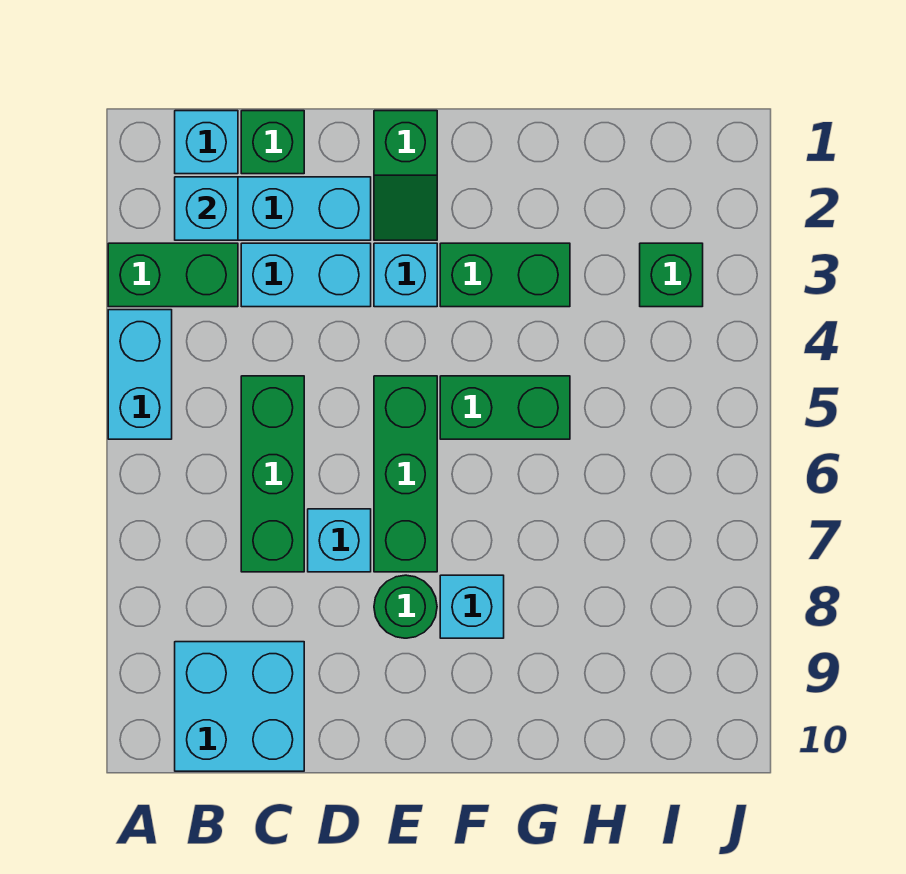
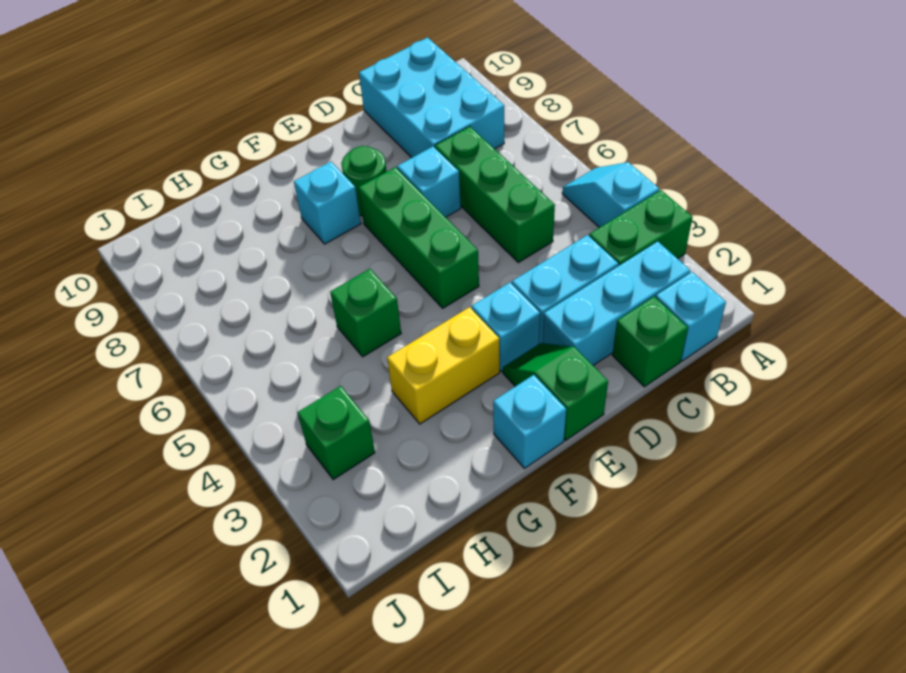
cyan brick A4:A5 level 1 -> cyan slope A4:A5 level 1 top 4
cyan brick B2 level 2 -> cyan brick F1 level 1
cyan brick B9:C10 level 1 -> cyan brick B8:C10 level 1
green brick F3:G3 level 1 -> yellow brick F3:G3 level 1
green brick F5:G5 level 1 -> green brick G5 level 1

